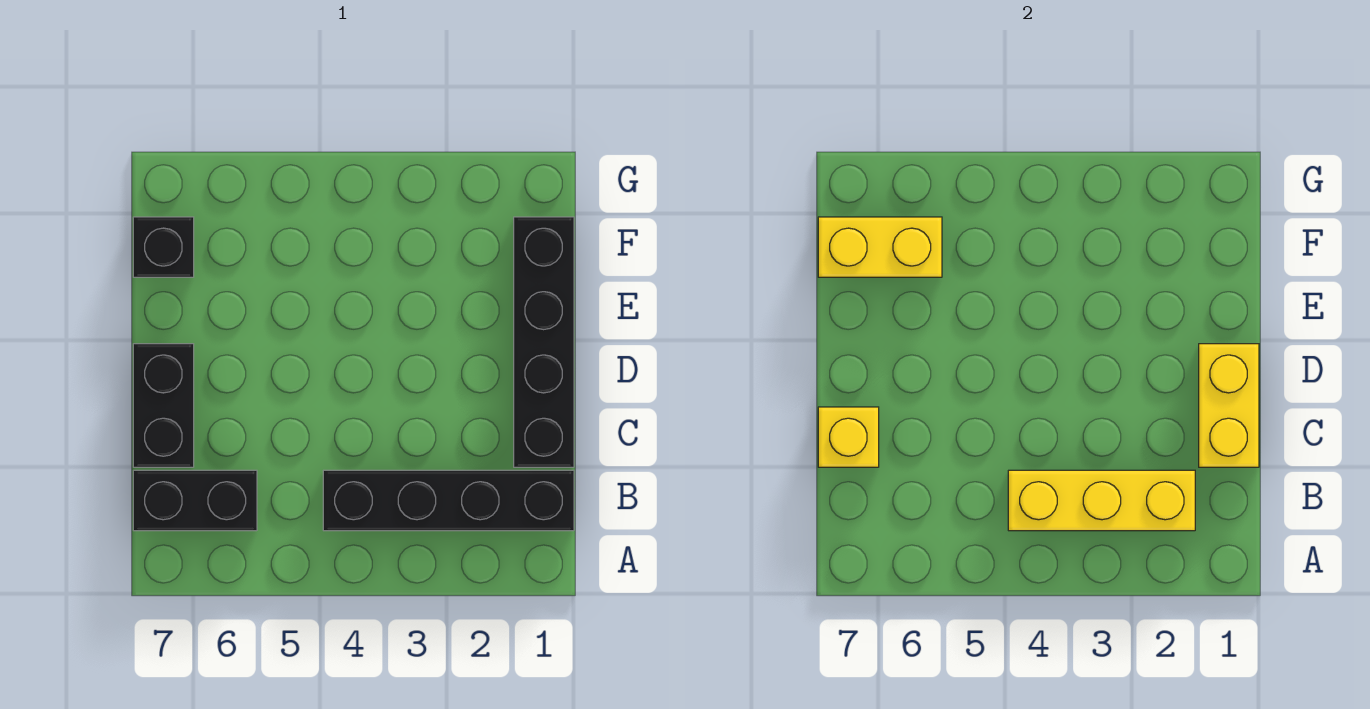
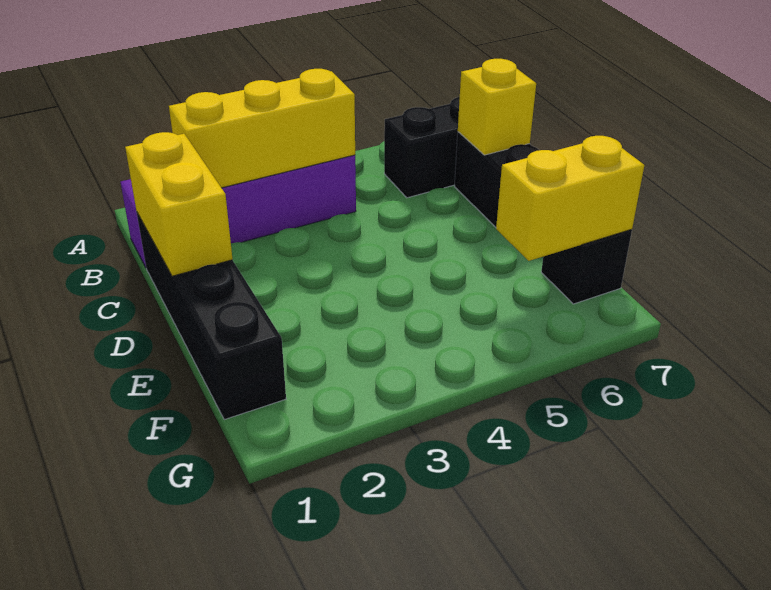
black brick B1:B4 level 1 -> purple brick B1:B4 level 1

